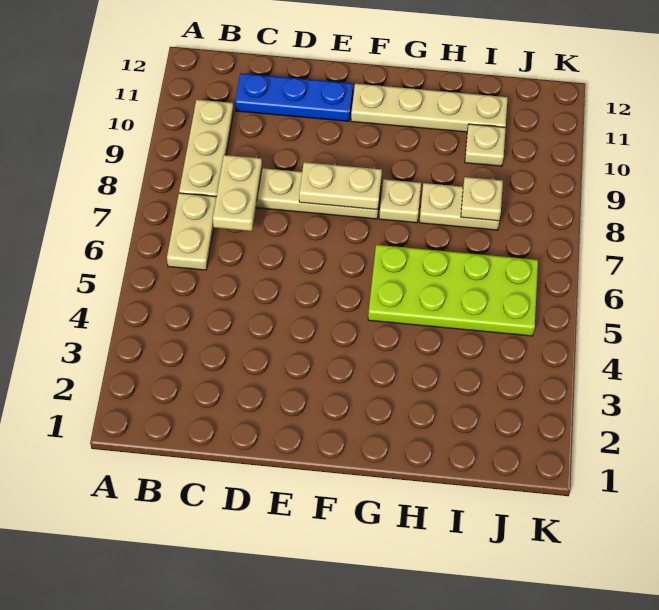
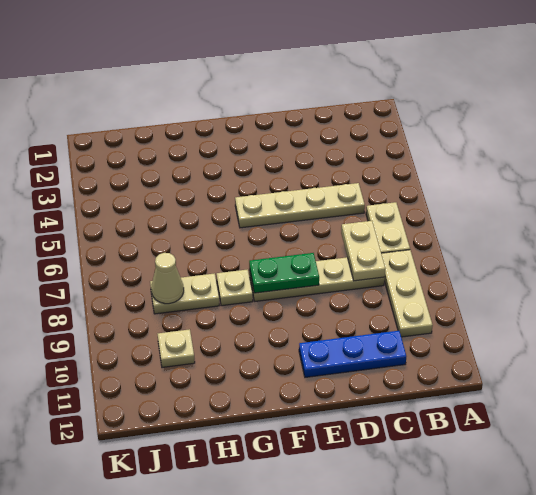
tan plate E8:F8 level 2 -> green plate E8:F8 level 2
tan plate F11:I11 level 1 -> tan plate C5:F5 level 1
lime plate G5:J6 level 1 -> none
tan plate I8 level 2 -> tan cone I8 level 2

